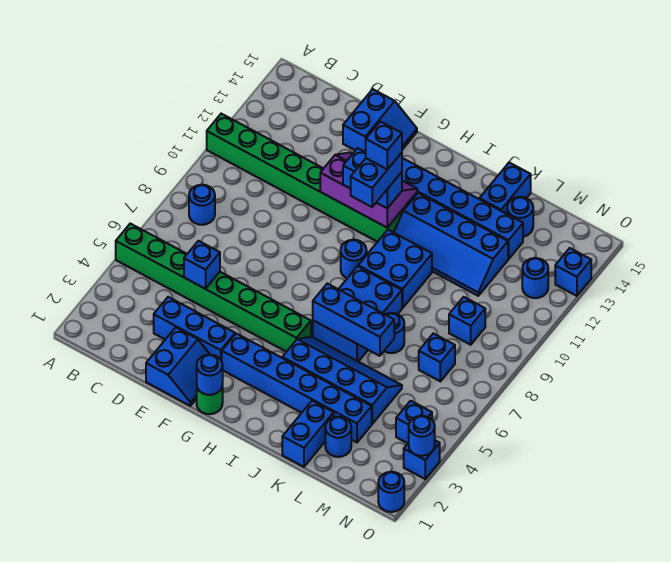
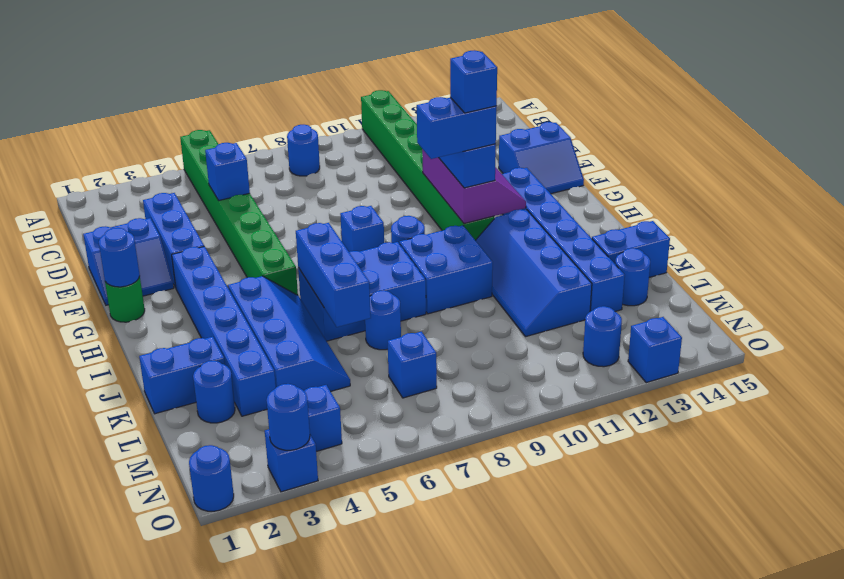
blue brick M9 level 1 -> blue brick G8 level 1

